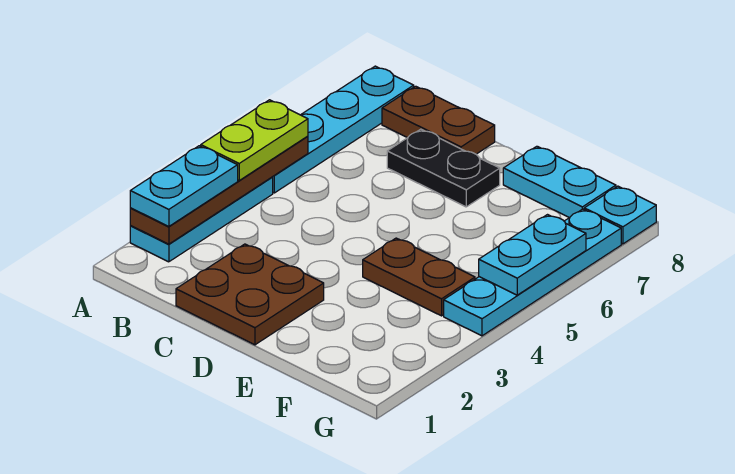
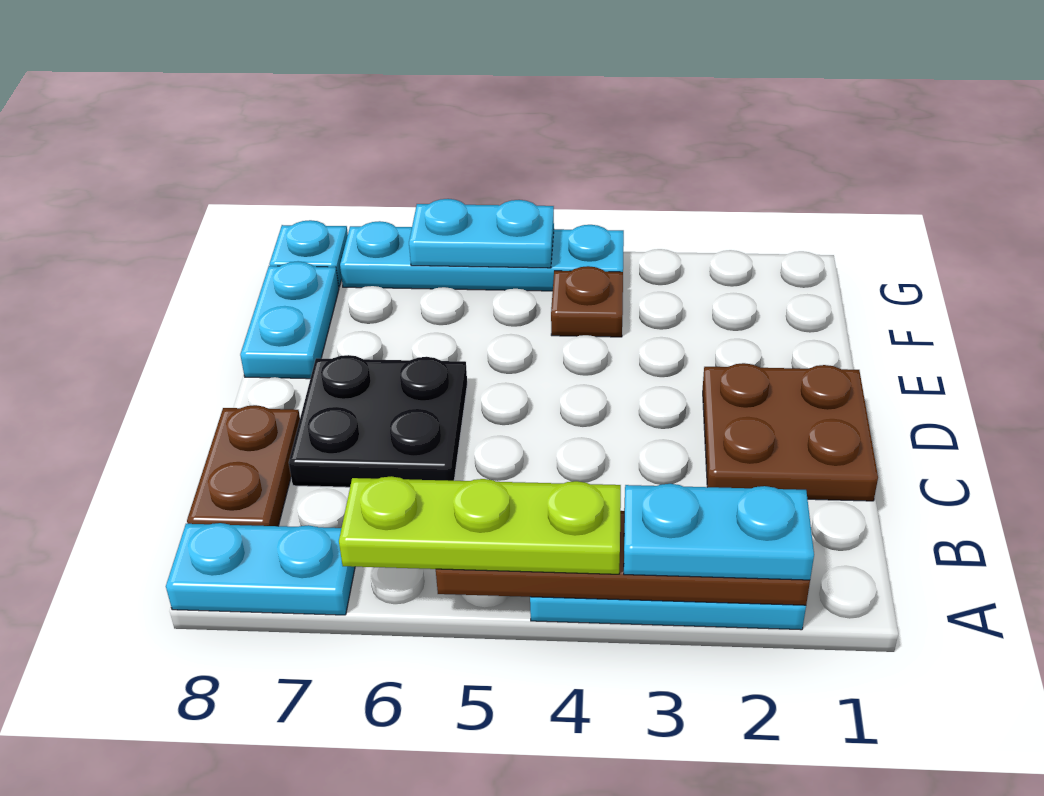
lime plate A4:A5 level 3 -> lime plate A4:A6 level 3
cyan plate A5:A8 level 1 -> cyan plate A7:A8 level 1
black plate C7:D7 level 1 -> black plate C6:D7 level 1
brown plate E4:F4 level 1 -> brown plate F4 level 1

